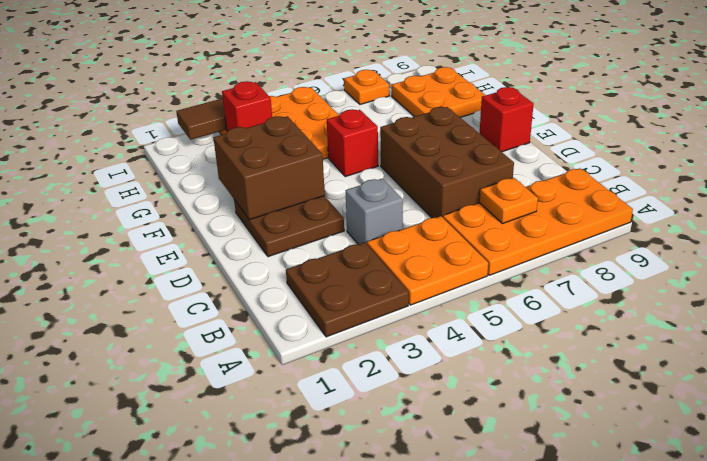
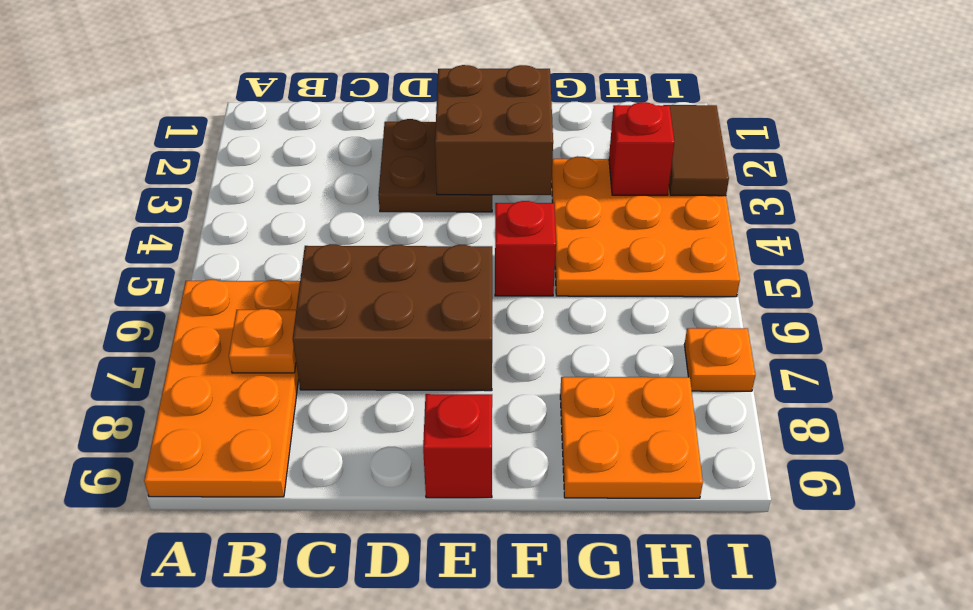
brown plate A2:B3 level 1 -> none
orange plate A4:B5 level 1 -> none
grey brick C4 level 1 -> none

